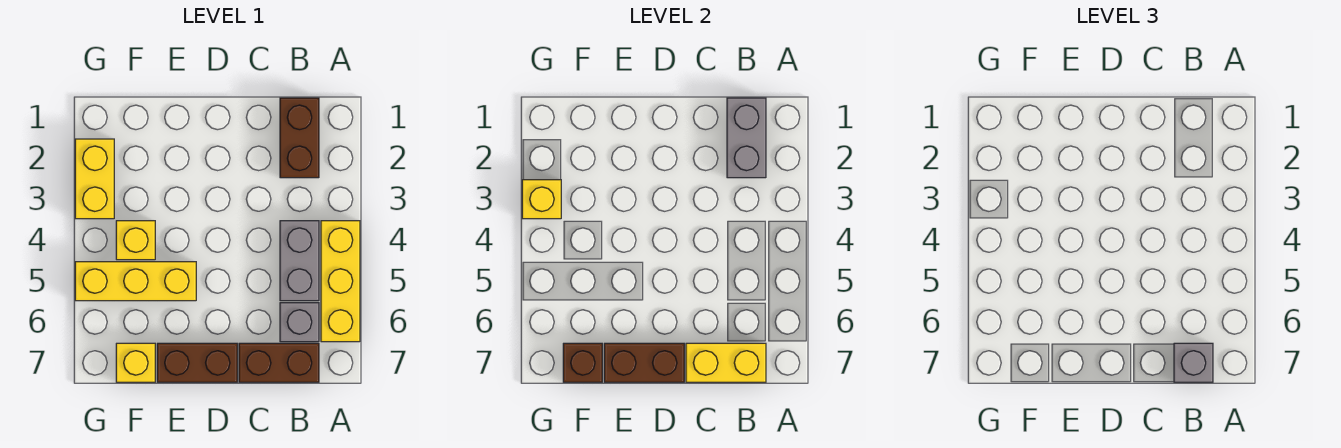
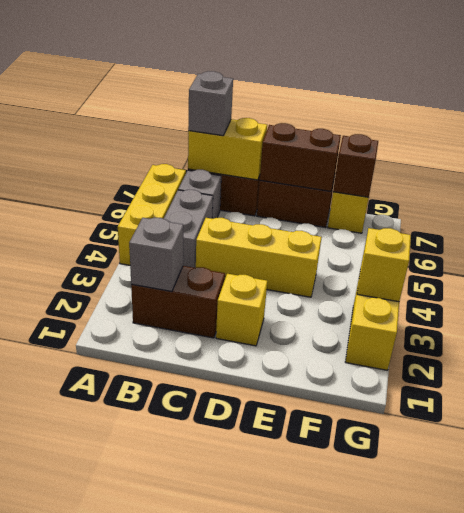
brown brick B1:B2 level 1 -> brown brick B2:C2 level 1
grey brick B1:B2 level 2 -> grey brick B2 level 2
yellow brick E5:G5 level 1 -> yellow brick C4:E4 level 1
yellow brick F4 level 1 -> yellow brick D2 level 1

